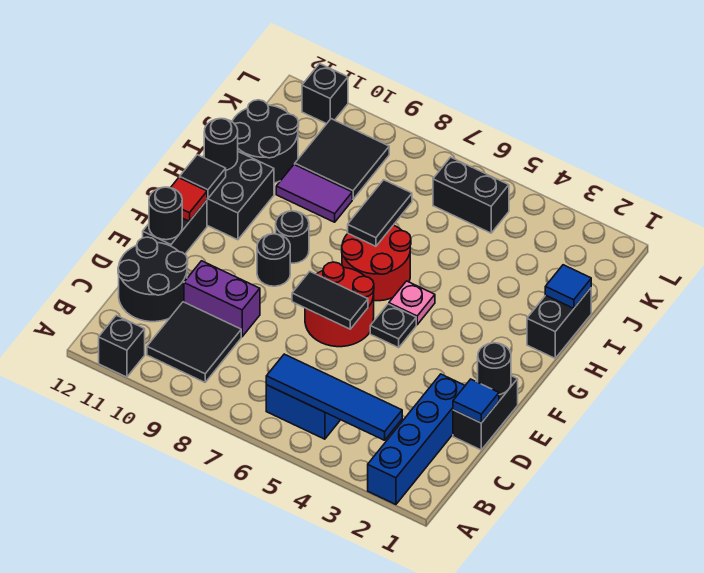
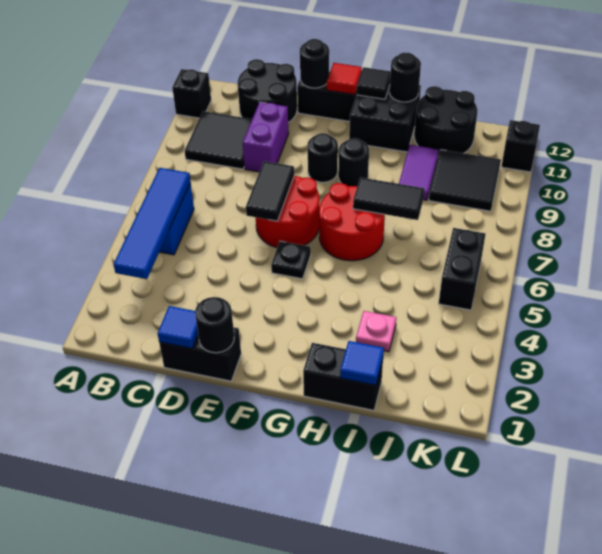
blue brick A2:D2 level 1 -> none
pink plate G5 level 1 -> pink plate I3 level 1

